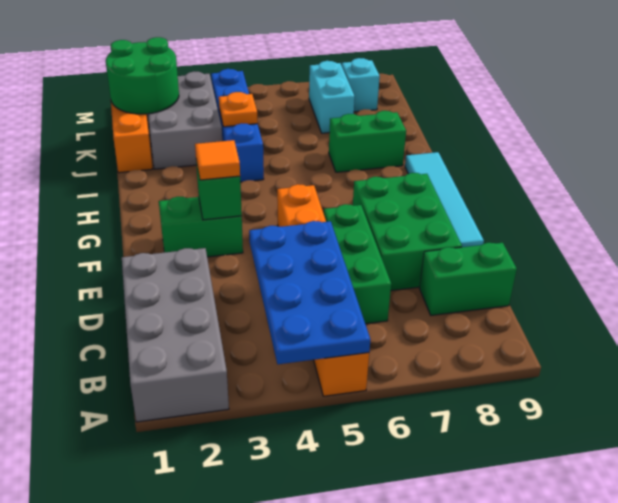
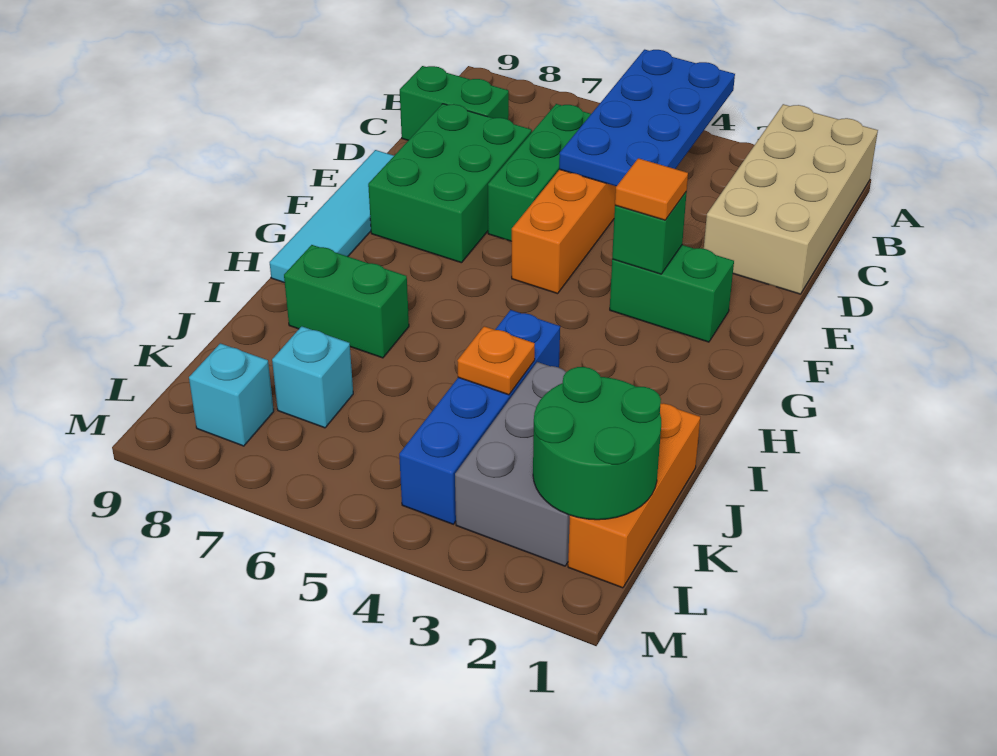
grey brick A1:D2 level 1 -> tan brick A1:D2 level 1
cyan brick K7:L7 level 1 -> cyan brick K7 level 1

